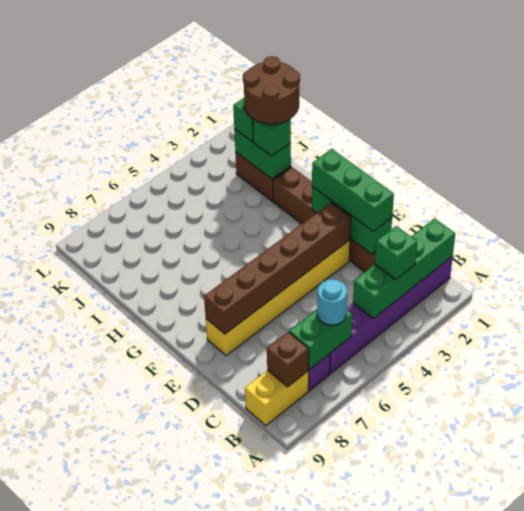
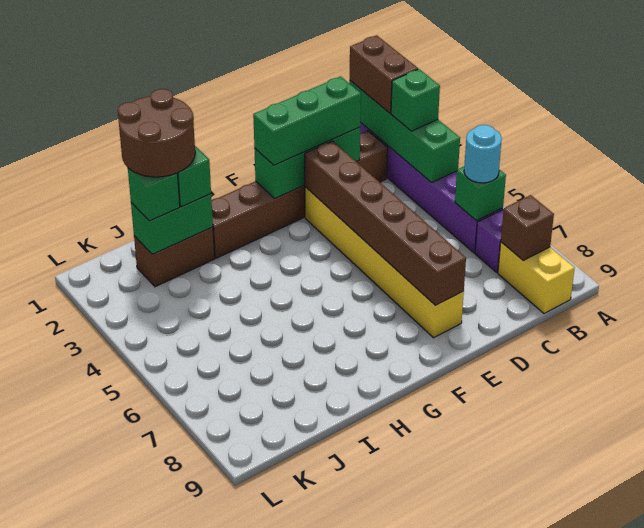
none -> brown brick B1:B2 level 3
green brick B6:B7 level 2 -> green brick B6 level 2

